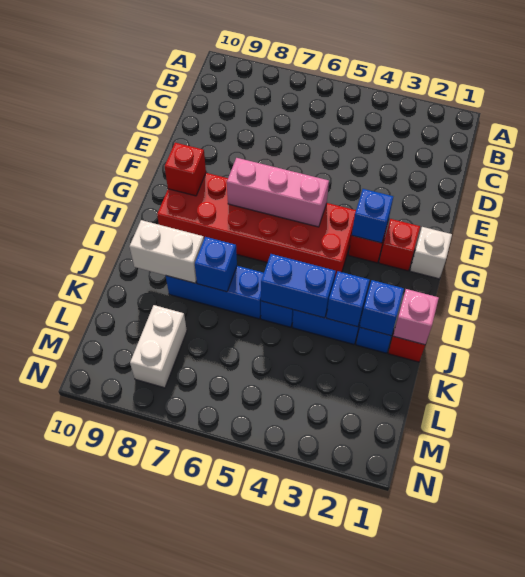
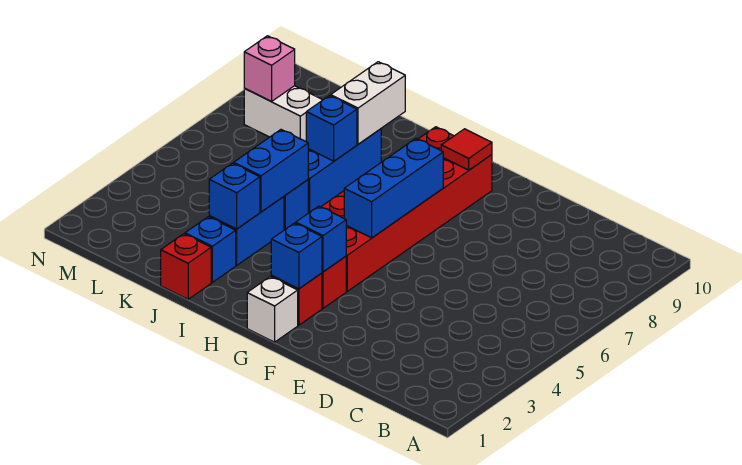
pink brick G5:G7 level 2 -> blue brick G5:G7 level 2
red brick G9 level 2 -> red tile G9 level 2
pink brick J1 level 2 -> pink brick M8 level 2
blue brick J2 level 2 -> blue brick G2 level 2

